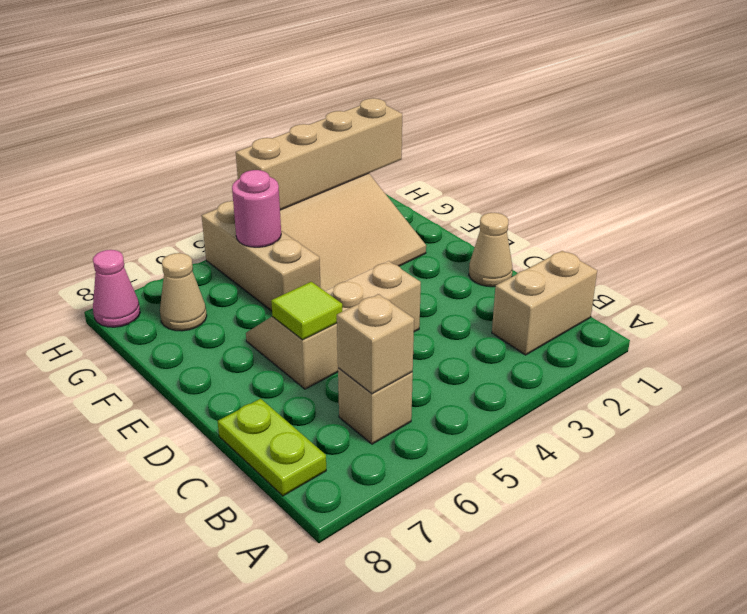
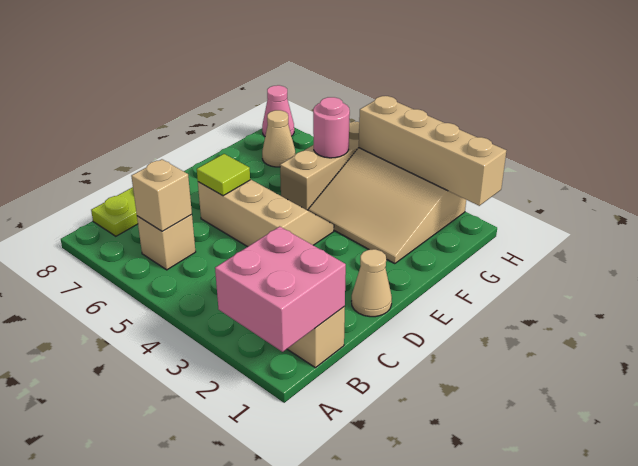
none -> pink brick A1:B2 level 2

